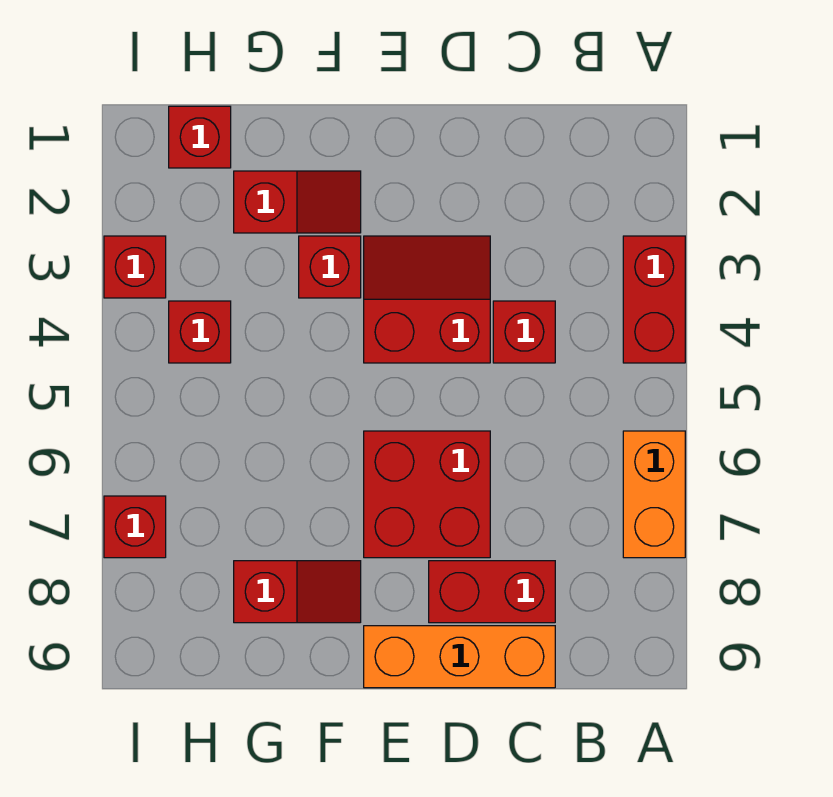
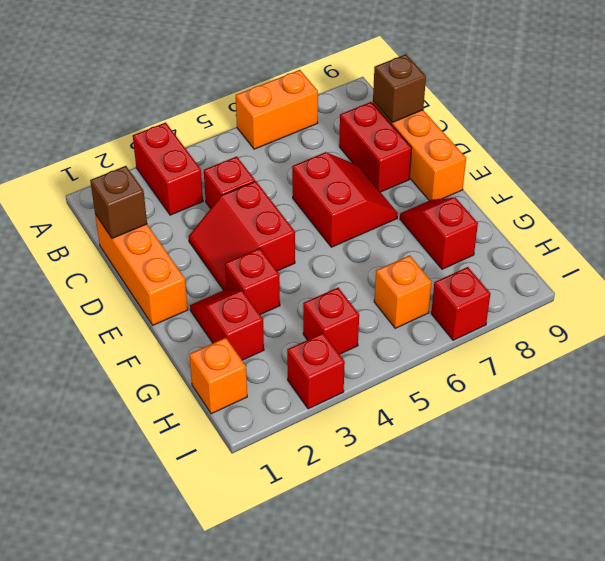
red brick A3:A4 level 1 -> red brick A3:B3 level 1
none -> orange brick C1:E1 level 1
none -> brown brick C1 level 2
none -> brown brick C9 level 2
red brick D6:E7 level 1 -> red slope D6:E7 level 1 top 6
red brick H1 level 1 -> orange brick H1 level 1
none -> orange brick H6 level 1

